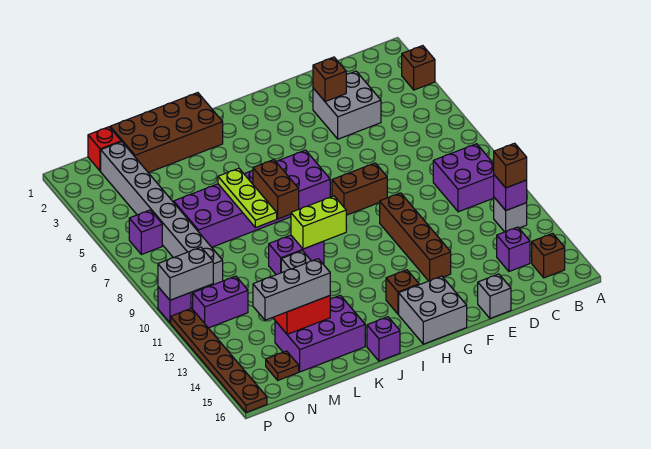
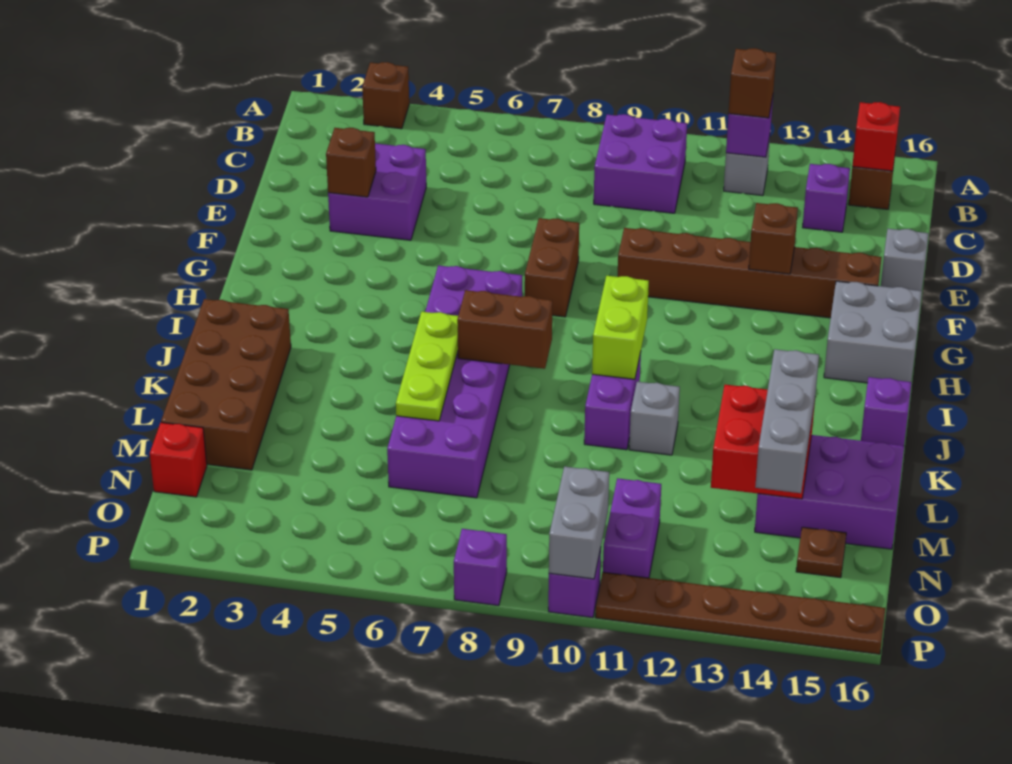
none -> red brick B15 level 2
grey brick D3:E4 level 1 -> purple brick D3:E4 level 1
brown brick F10:F13 level 1 -> brown brick F10:F15 level 1
brown brick H14 level 1 -> brown brick F13 level 2
lime plate K6:K8 level 2 -> lime plate J6:L6 level 2
purple brick K14:M15 level 1 -> purple brick L14:M16 level 1
grey brick N2:N9 level 1 -> none
purple brick O6 level 1 -> purple brick P8 level 1

